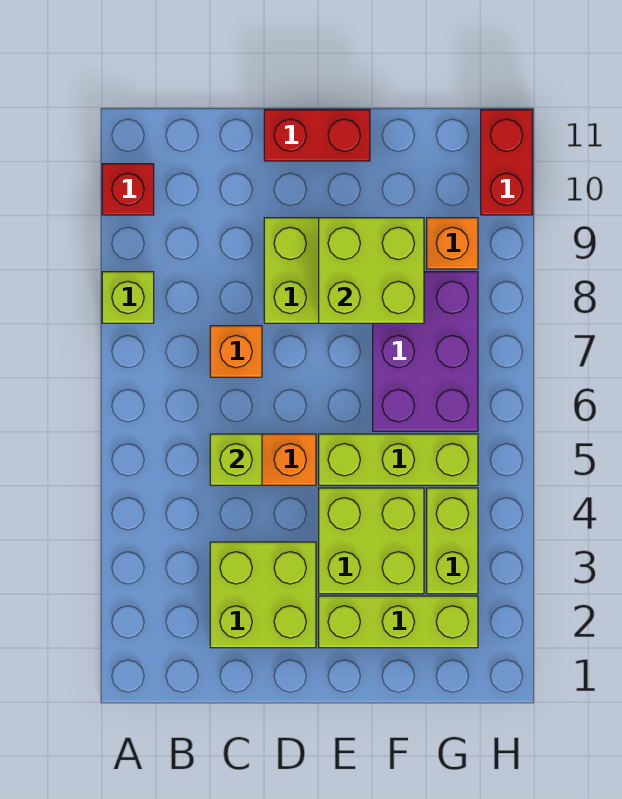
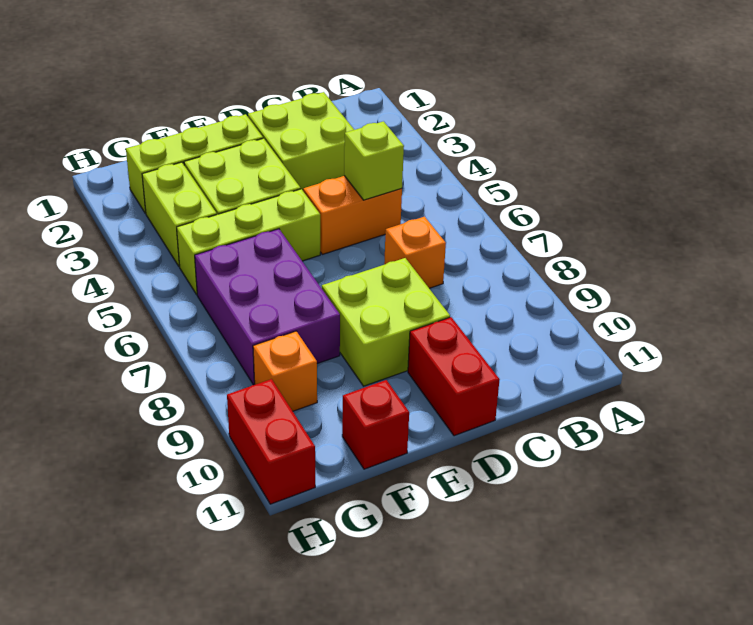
lime brick A8 level 1 -> none
red brick A10 level 1 -> red brick F11 level 1
red brick D11:E11 level 1 -> red brick D10:D11 level 1
lime brick E8:F9 level 2 -> none

